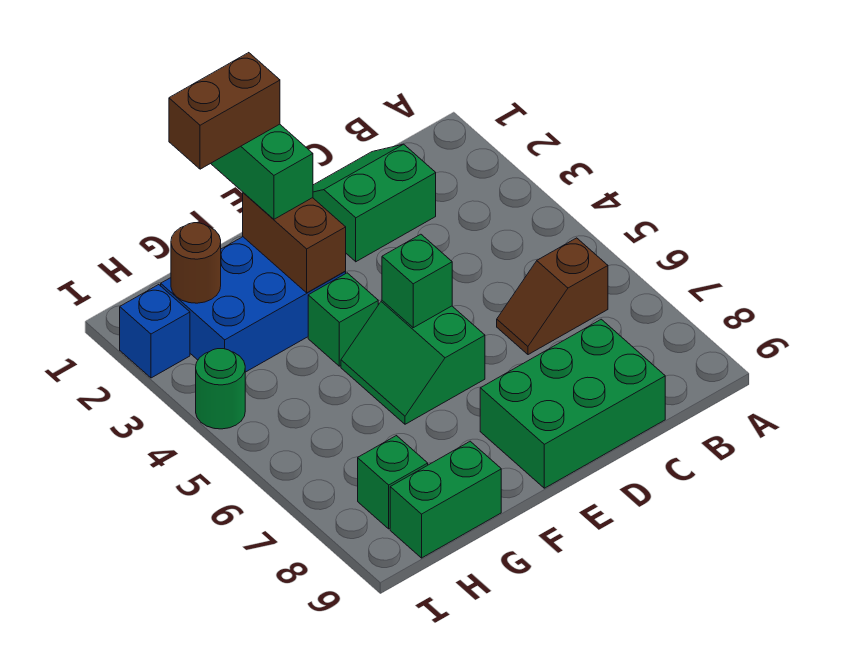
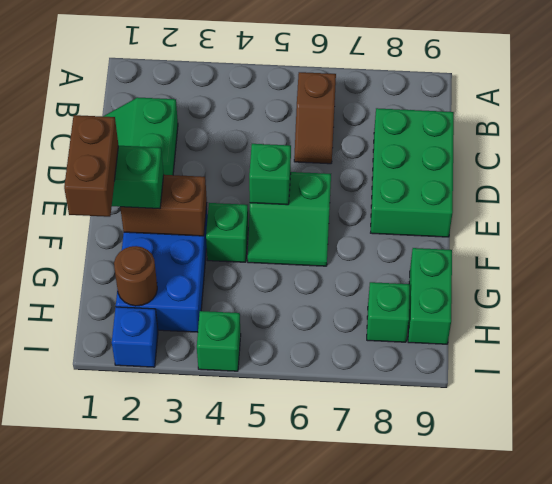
green round brick I4 level 1 -> green brick I4 level 1

